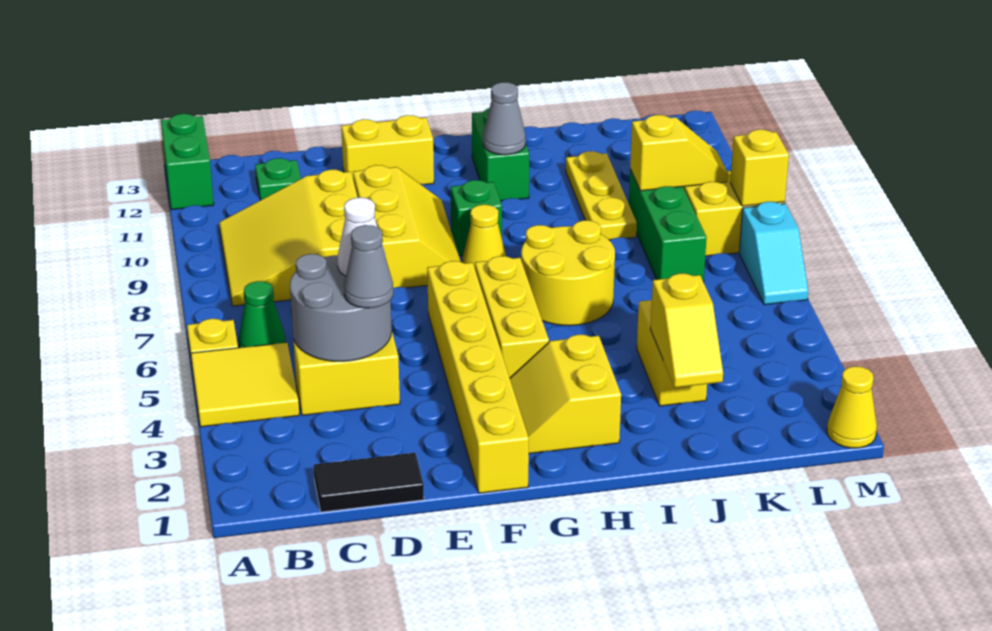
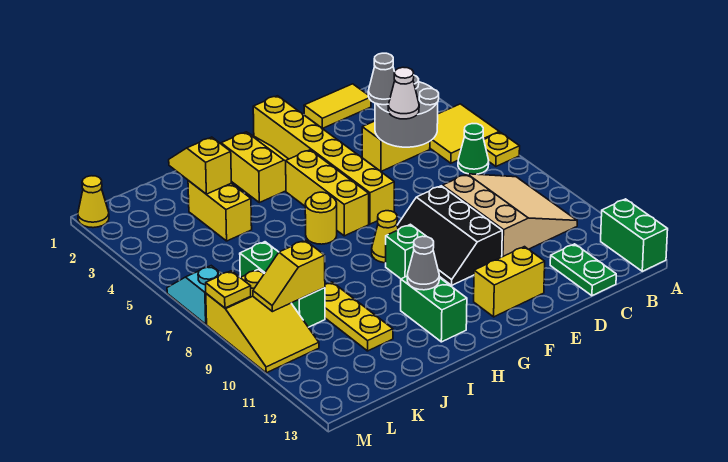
yellow slope B8:D10 level 1 top D -> tan slope B8:D10 level 1 top D
black tile C1:D1 level 1 -> yellow tile C1:D1 level 1
green plate C12 level 1 -> green plate C12:C13 level 1
yellow slope E8:F10 level 1 top E -> black slope E8:F10 level 1 top E
yellow round brick H6:I7 level 1 -> yellow round brick H6 level 1
yellow brick M8 level 2 -> yellow plate M8 level 2

